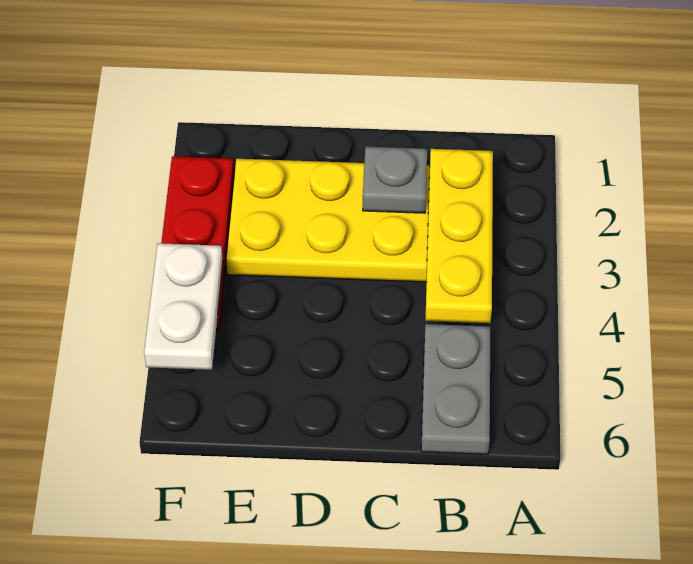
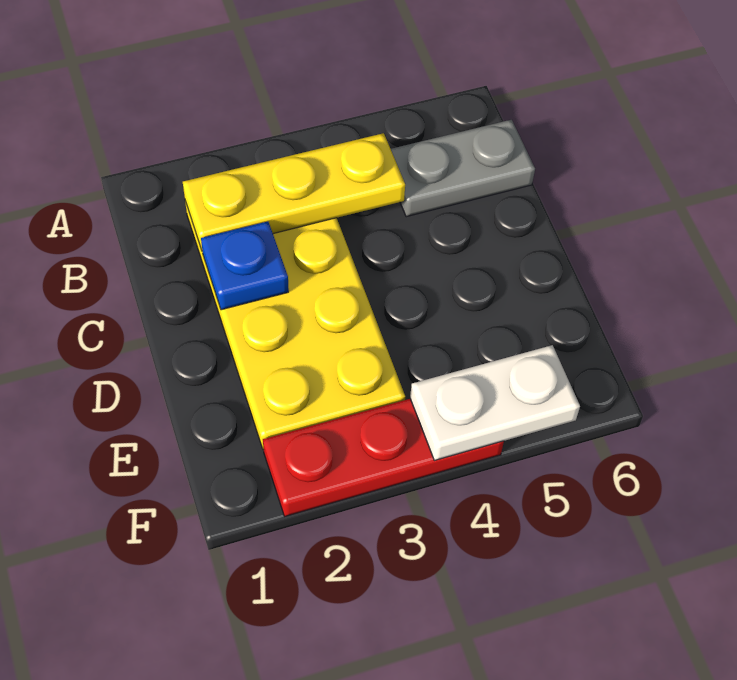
grey plate C2 level 2 -> blue plate C2 level 2

